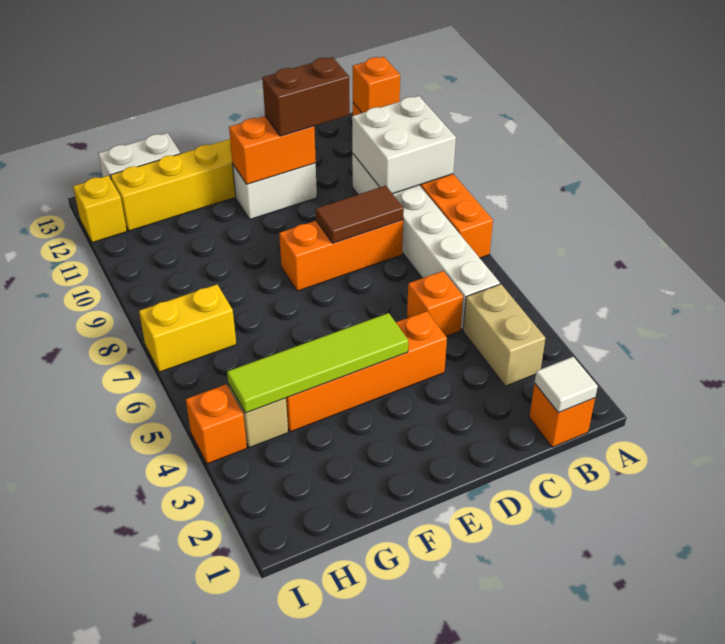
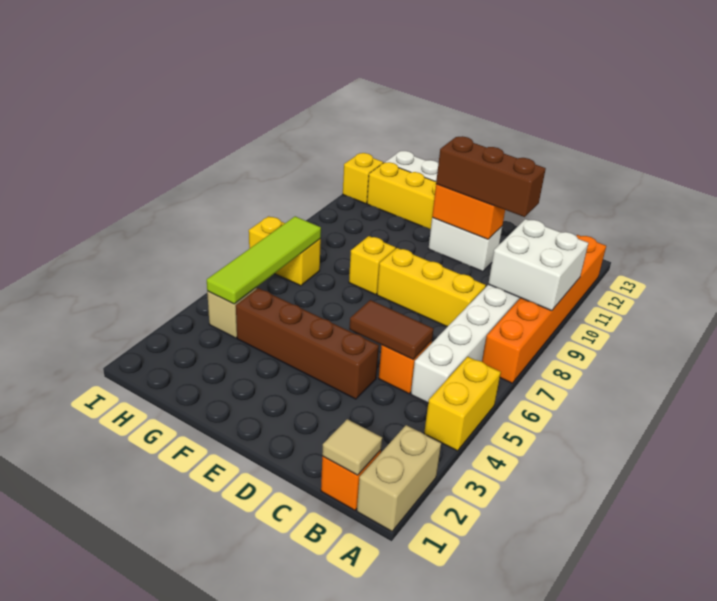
none -> yellow brick A4:A5 level 1
orange brick A12 level 2 -> none
white tile B1 level 2 -> tan tile B1 level 2
tan brick B3:B4 level 1 -> tan brick A1:A2 level 1
orange brick C8:E8 level 1 -> yellow brick C8:E8 level 1
brown tile C8:D8 level 2 -> brown tile C5:D5 level 2
brown brick C11:D11 level 3 -> brown brick C11:E11 level 3
orange brick D4:G4 level 1 -> brown brick D4:G4 level 1
lime tile E4:H4 level 2 -> lime tile H4:H7 level 2
none -> yellow brick F8 level 1
orange brick I4 level 1 -> none

